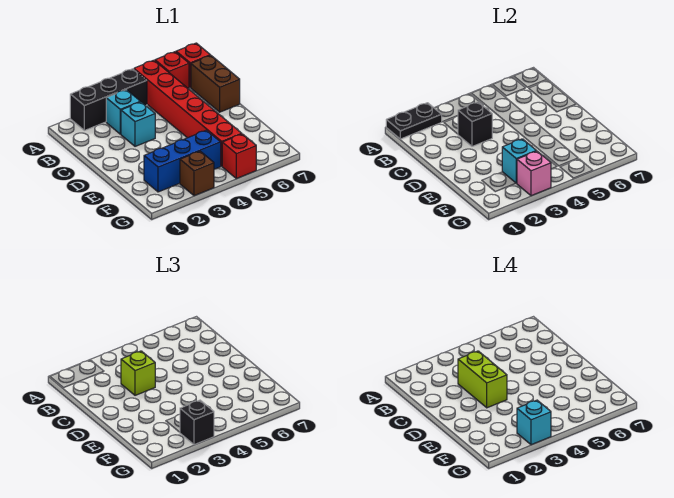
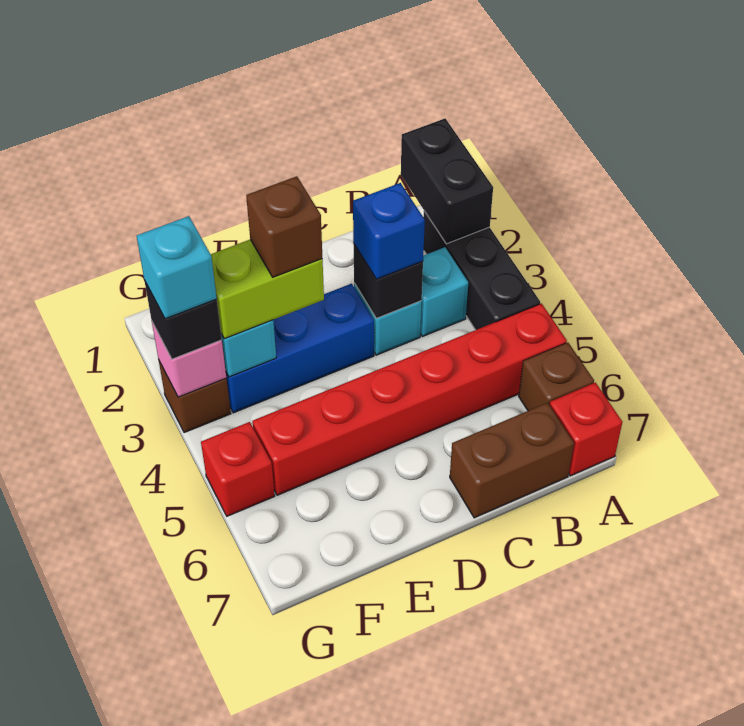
black plate A1:A2 level 2 -> black brick A1:A2 level 2
red brick A6 level 1 -> brown brick A6 level 1
lime brick C3 level 3 -> blue brick C3 level 3
lime brick C3:D3 level 4 -> lime brick E3:F3 level 3
none -> brown brick E3 level 4
blue brick F2:F4 level 1 -> blue brick D3:F3 level 1

